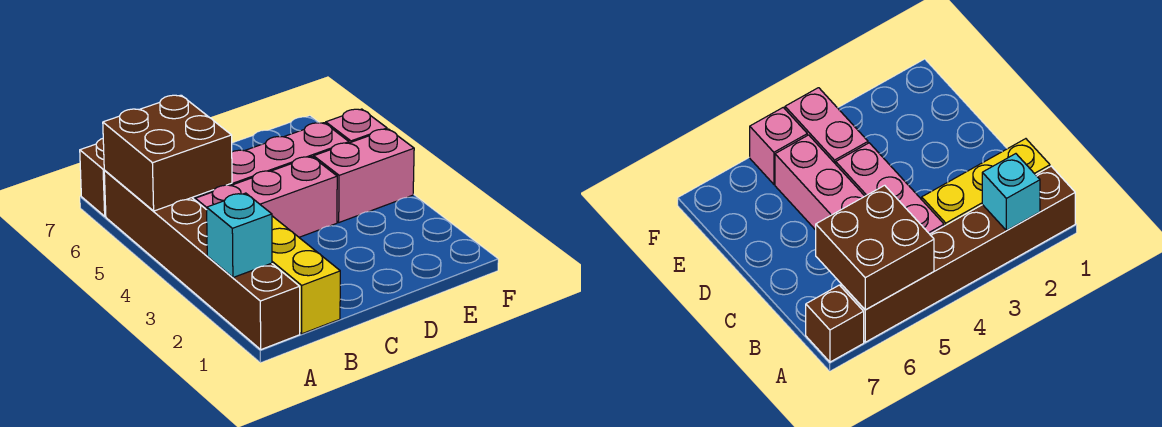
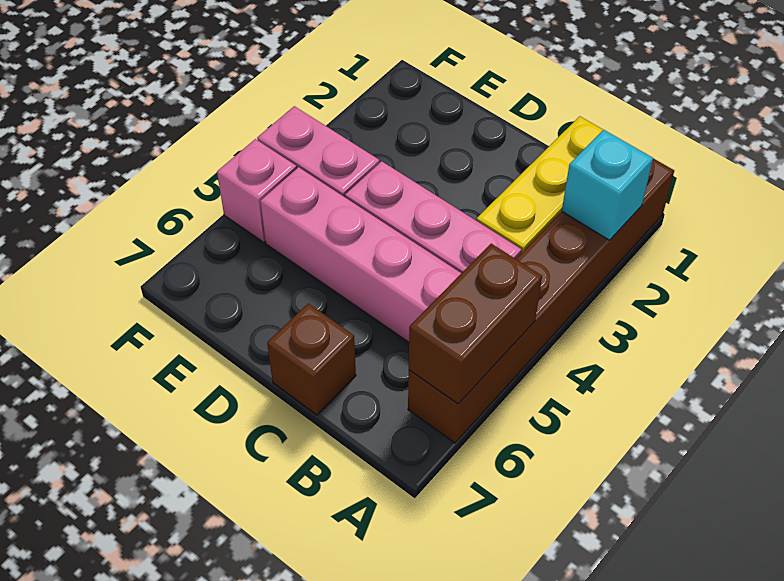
brown brick A5:B6 level 2 -> brown brick A5:A6 level 2
brown brick A7 level 1 -> brown brick C7 level 1

